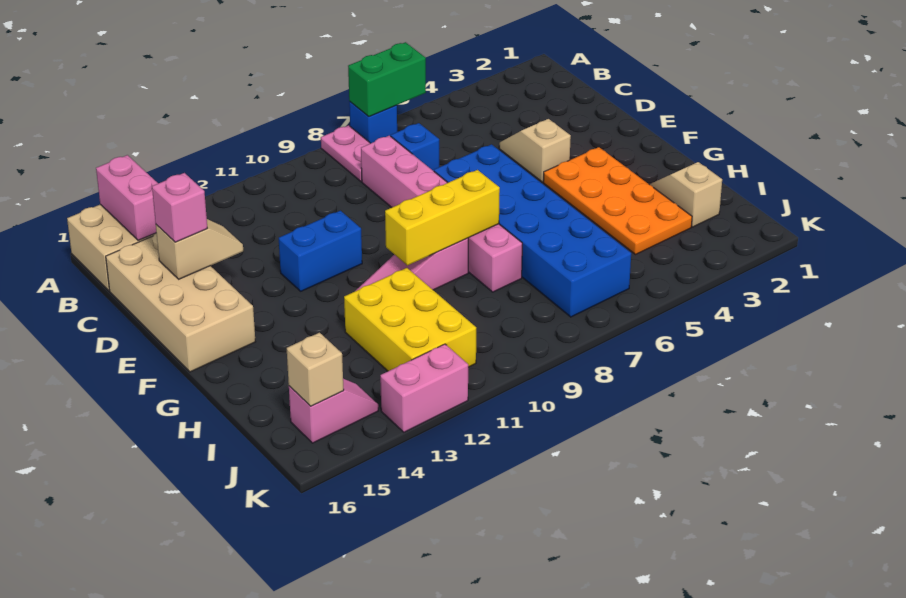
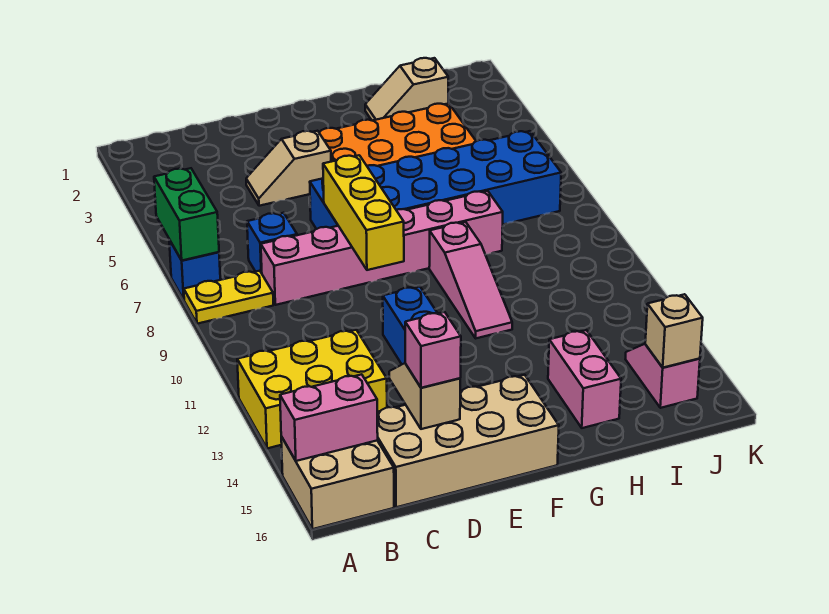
pink plate A8:B8 level 1 -> yellow plate A8:B8 level 1
yellow brick G8:G10 level 2 -> yellow brick E7:E9 level 2
yellow brick H11:J12 level 1 -> yellow brick A12:C13 level 1
pink brick K12:K13 level 1 -> pink brick H14:H15 level 1

